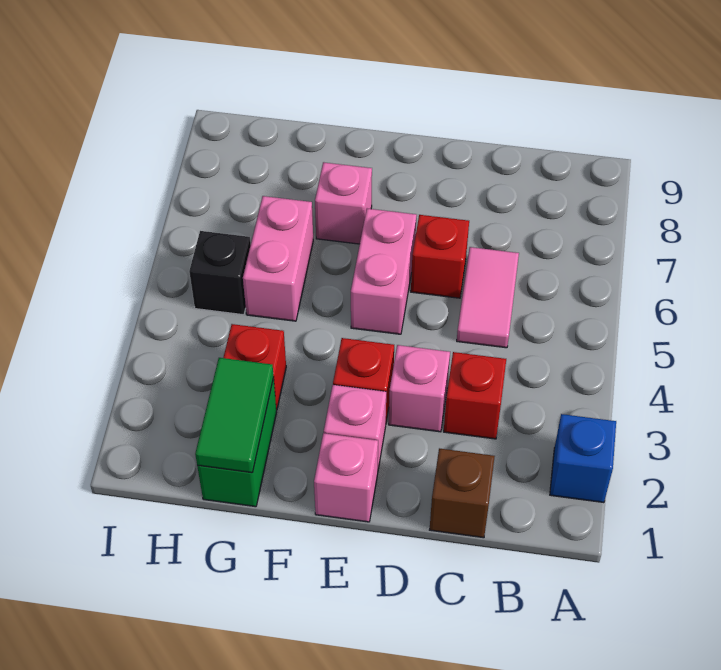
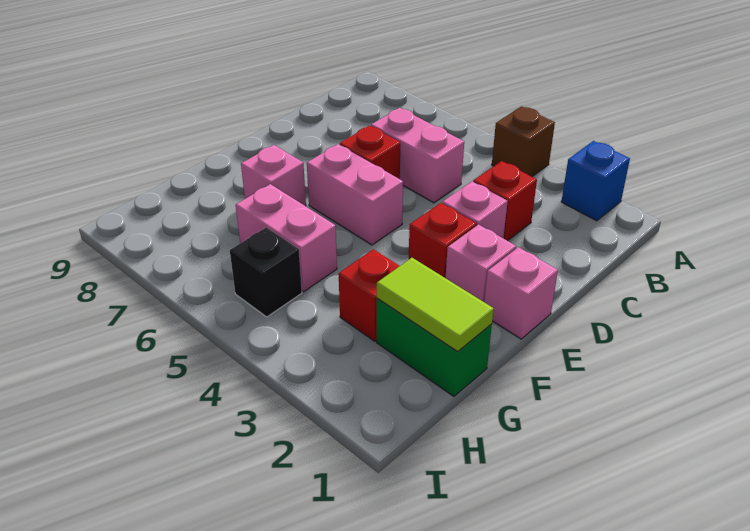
brown brick C1 level 1 -> brown brick A4 level 1
pink tile C5:C6 level 1 -> pink brick C5:C6 level 1
green tile G1:G2 level 2 -> lime tile G1:G2 level 2

